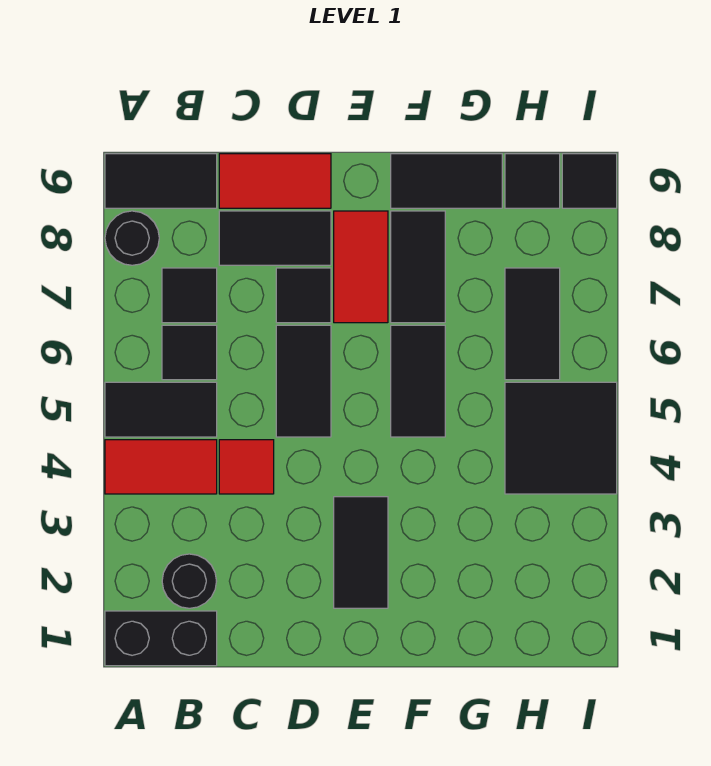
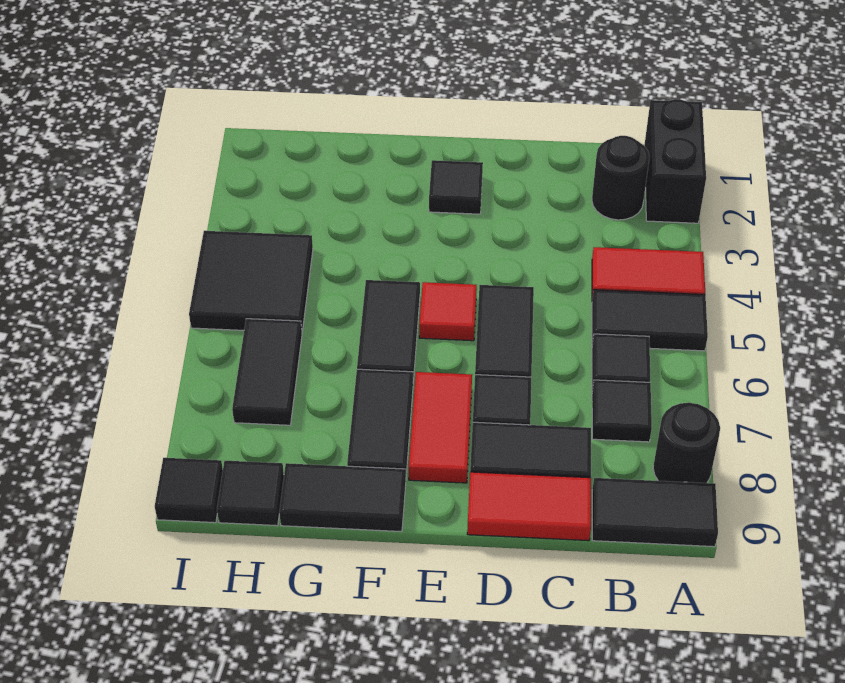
black brick A1:B1 level 1 -> black brick A1:A2 level 1
red tile C4 level 1 -> red tile E5 level 1
black tile E2:E3 level 1 -> black tile E2 level 1

